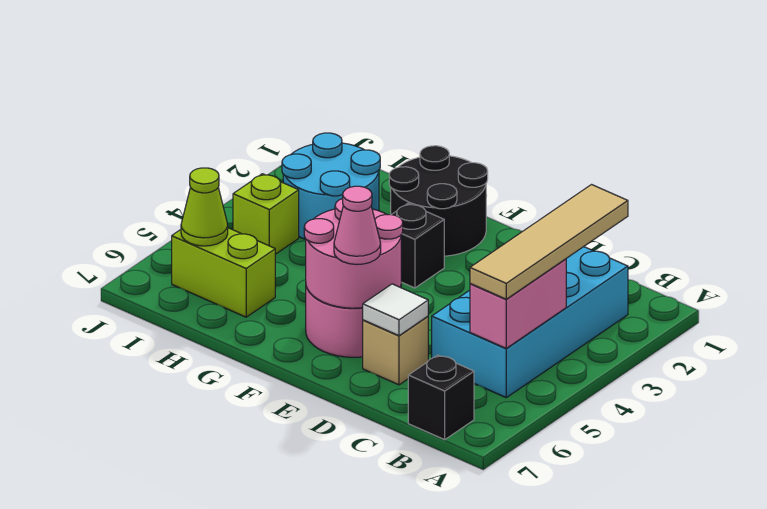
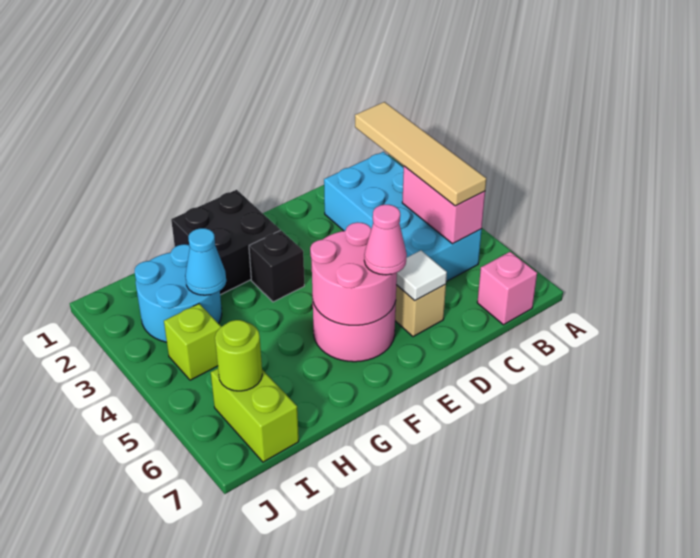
black brick B7 level 1 -> pink brick B7 level 1
black round brick F1:G2 level 1 -> black brick F1:G2 level 1
none -> cyan cone H3 level 2
lime brick H6:I6 level 1 -> lime brick I6:I7 level 1
lime cone I6 level 2 -> lime round brick I6 level 2

